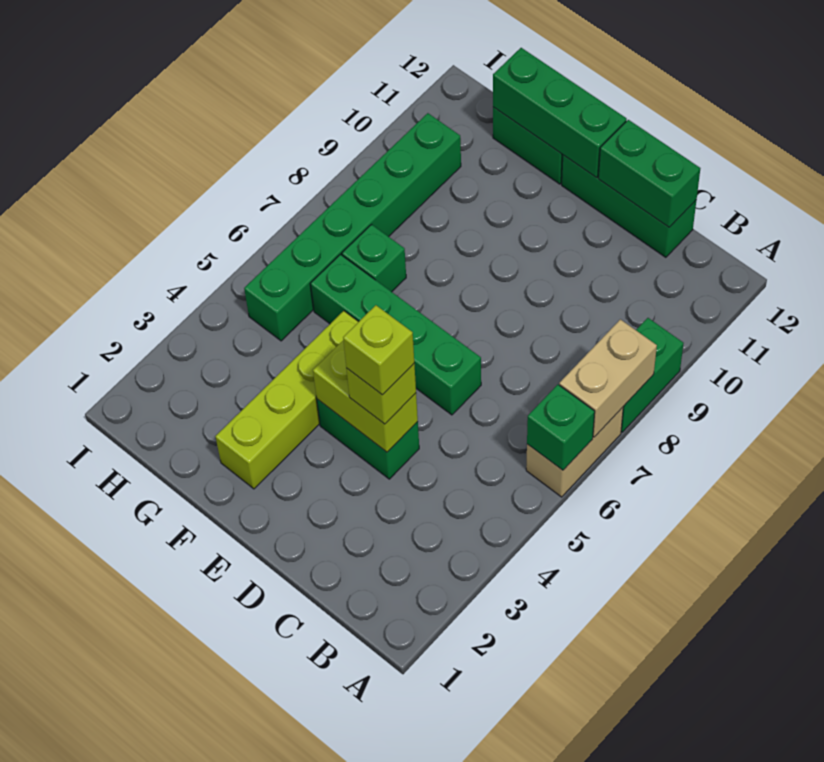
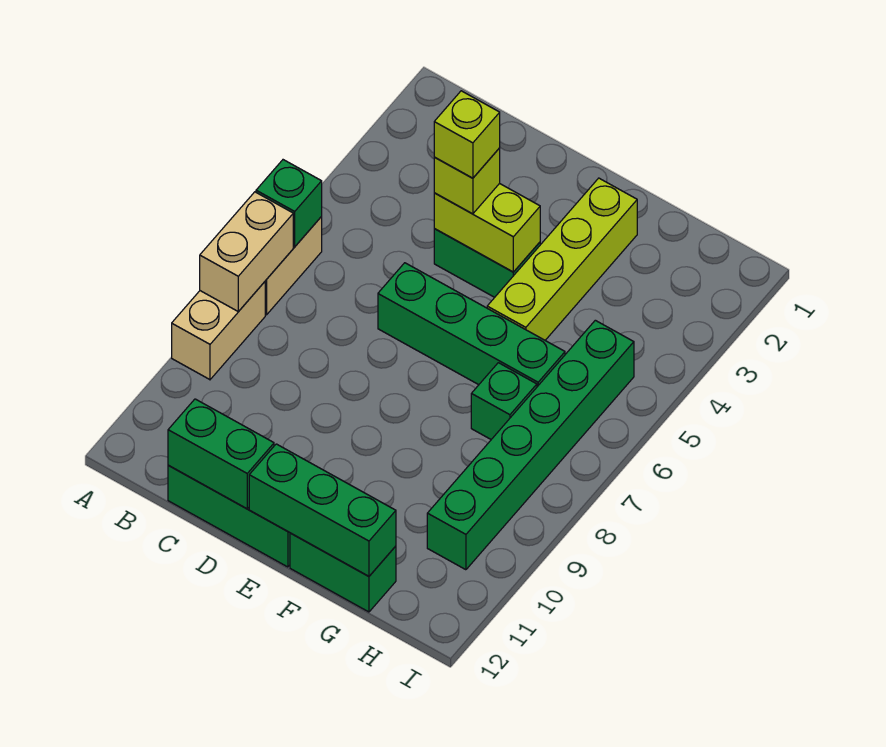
green brick A8:A9 level 1 -> tan brick A8:A9 level 1

